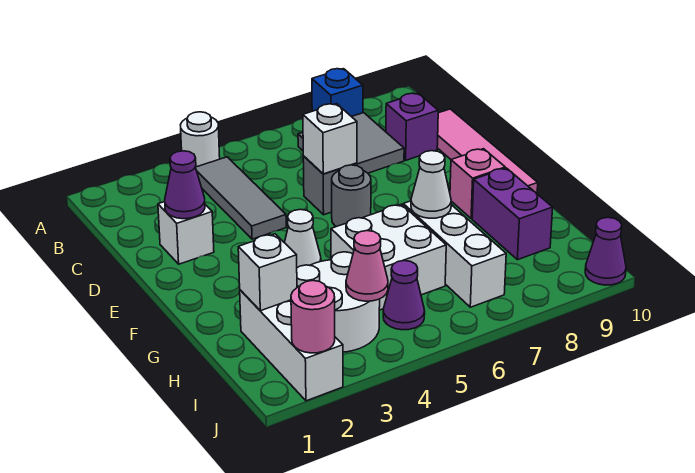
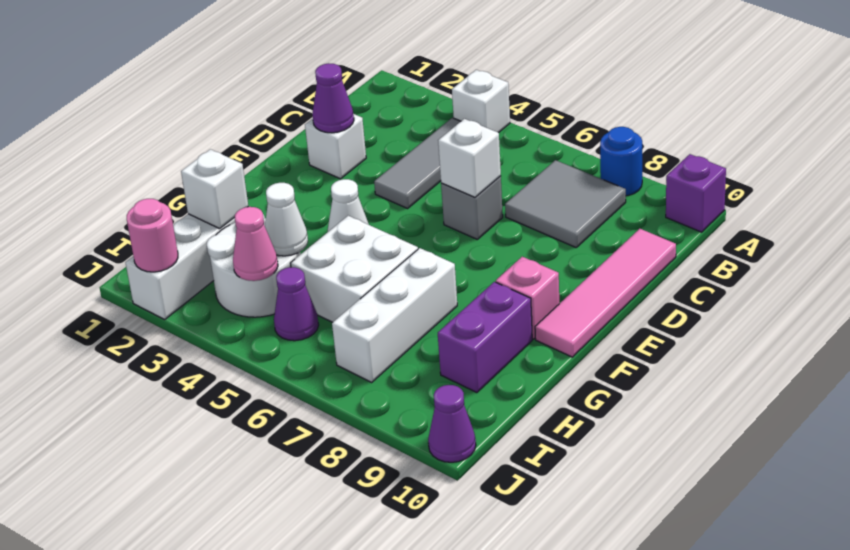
white round brick A4 level 1 -> white brick A4 level 1
blue brick A8 level 1 -> blue round brick A8 level 1
purple brick C9 level 1 -> purple brick A10 level 1
grey round brick E6 level 1 -> none
white cone G7 level 2 -> white cone H4 level 2

